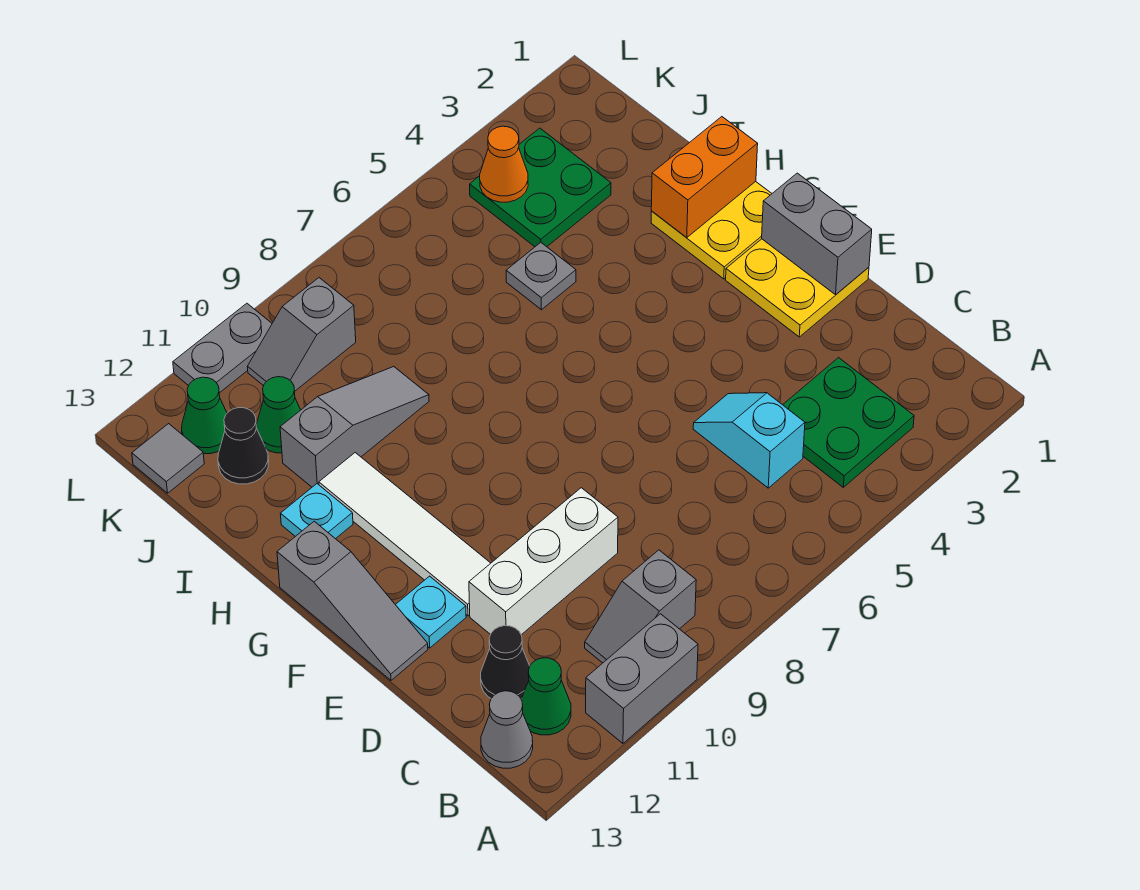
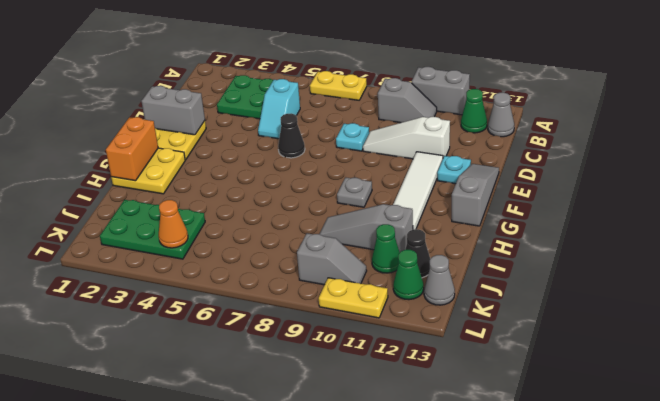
none -> yellow plate A6:A7 level 1
black cone C12 level 1 -> black cone E6 level 1
white brick D9:D11 level 1 -> white slope D9:D11 level 1 top 11
grey brick E1:F1 level 2 -> grey brick E1:E2 level 2
orange brick H1:H2 level 2 -> orange brick G1:H1 level 2
cyan plate H12 level 1 -> cyan plate D8 level 1
grey plate I5 level 1 -> grey plate G9 level 1
green plate J3:K4 level 1 -> green plate J2:K4 level 1
grey tile K13 level 1 -> grey cone K13 level 1
grey plate L10:L11 level 1 -> yellow plate L10:L11 level 1

